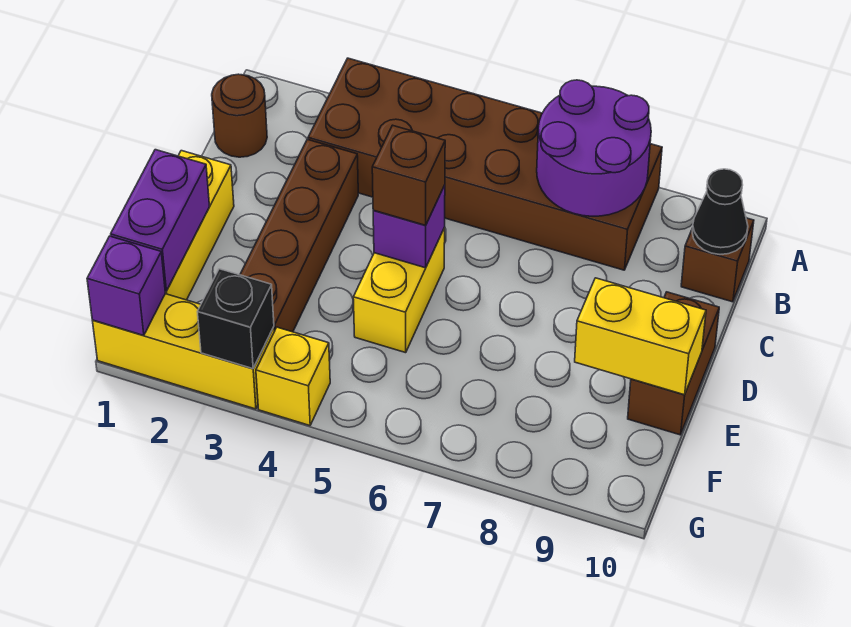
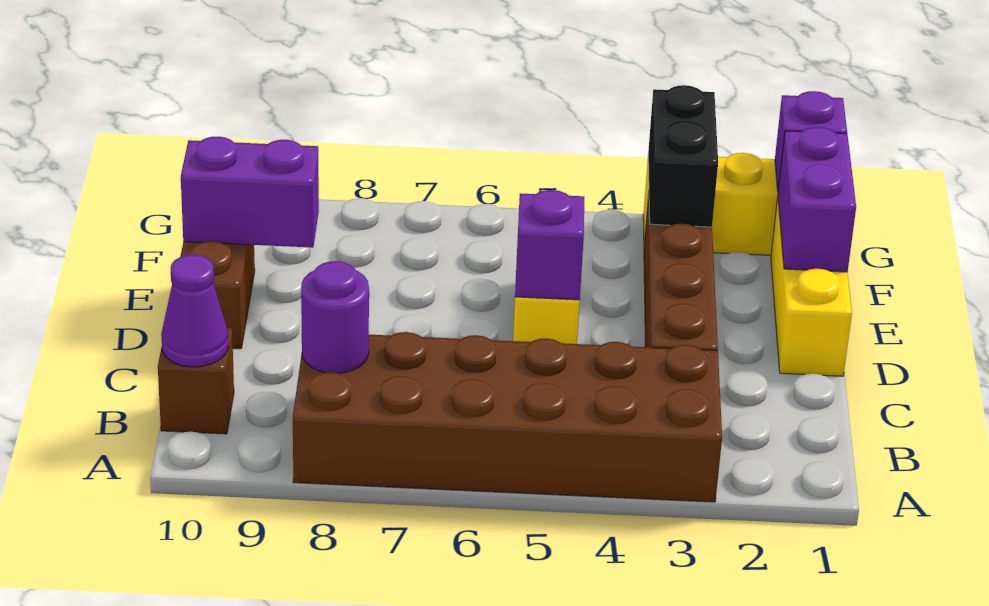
purple round brick A7:B8 level 2 -> purple round brick B8 level 2
brown round brick B1 level 1 -> none
black cone B10 level 2 -> purple cone B10 level 2
brown brick D5 level 3 -> none
yellow brick E9:E10 level 2 -> purple brick E9:E10 level 2
black brick G3 level 2 -> black brick F3:G3 level 2
yellow brick G4 level 1 -> none

